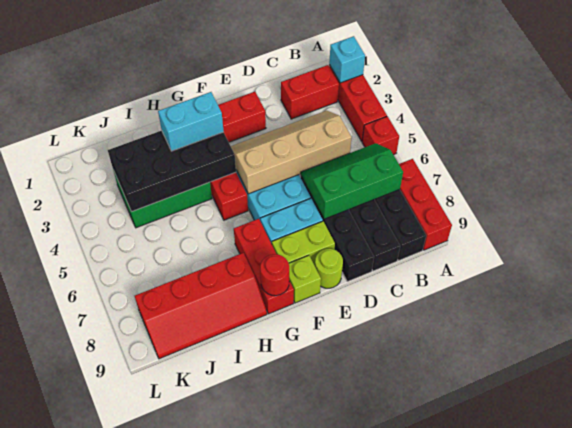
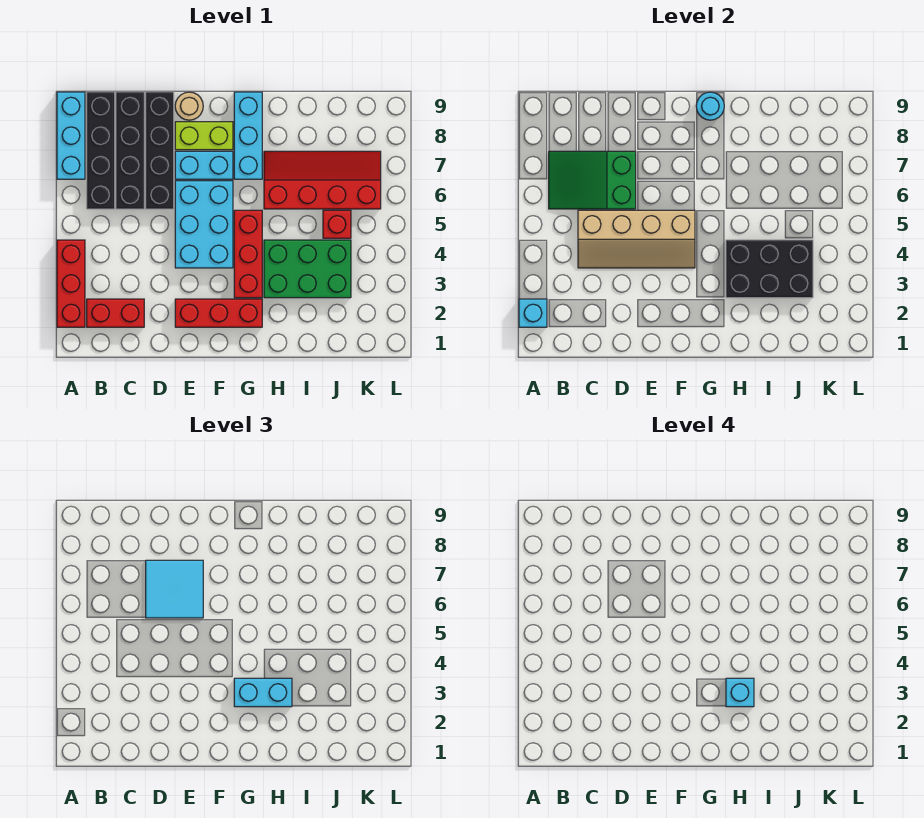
red brick A5 level 1 -> red brick J5 level 1
red brick A7:A9 level 1 -> cyan brick A7:A9 level 1
green slope B6:D7 level 2 top 7 -> green slope B6:D7 level 2 top D
none -> cyan tile D6:E7 level 3
lime round brick E9 level 1 -> tan round brick E9 level 1
lime brick F9 level 1 -> none
black brick G3:J4 level 2 -> black brick H3:J4 level 2
red brick G7:G9 level 1 -> cyan brick G7:G9 level 1
red round brick G9 level 2 -> cyan round brick G9 level 2
none -> cyan brick H3 level 4
red slope H8:K9 level 1 top 8 -> red slope H6:K7 level 1 top 6

